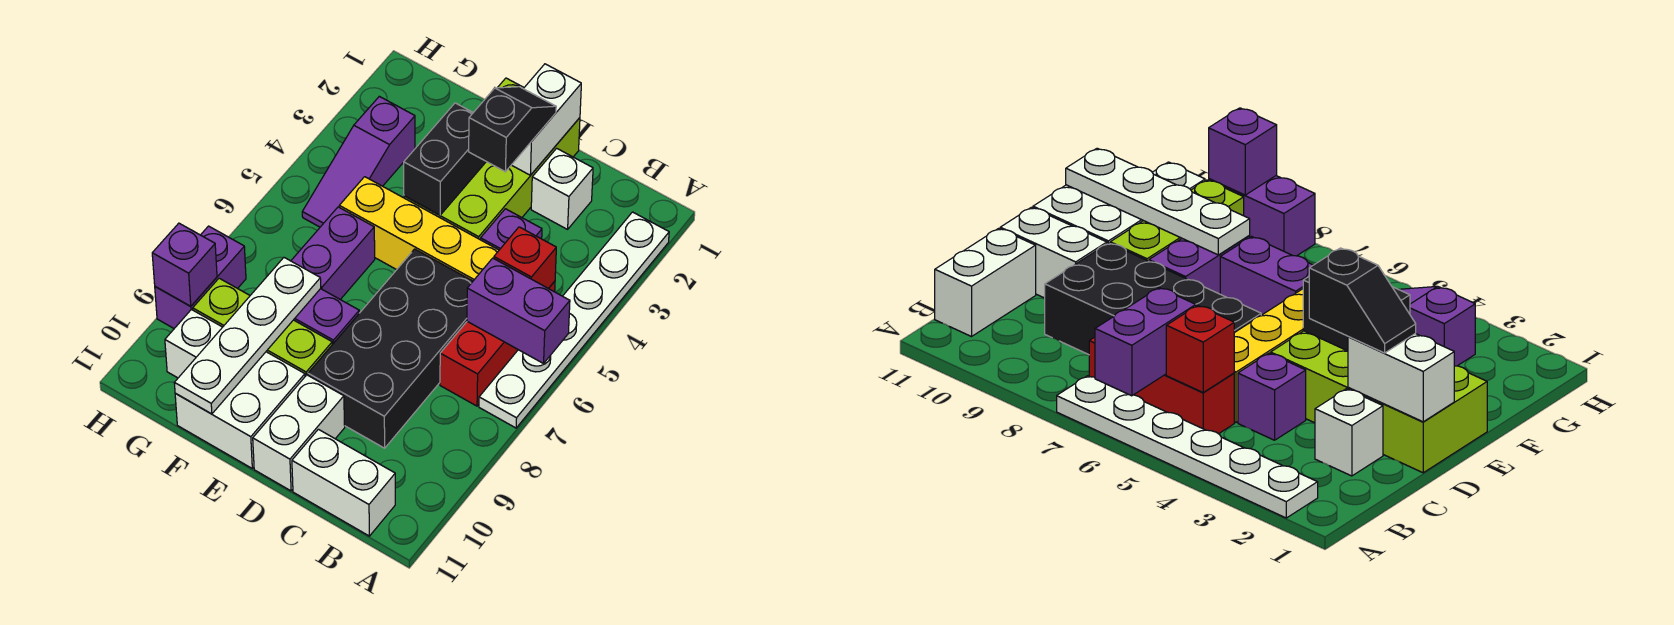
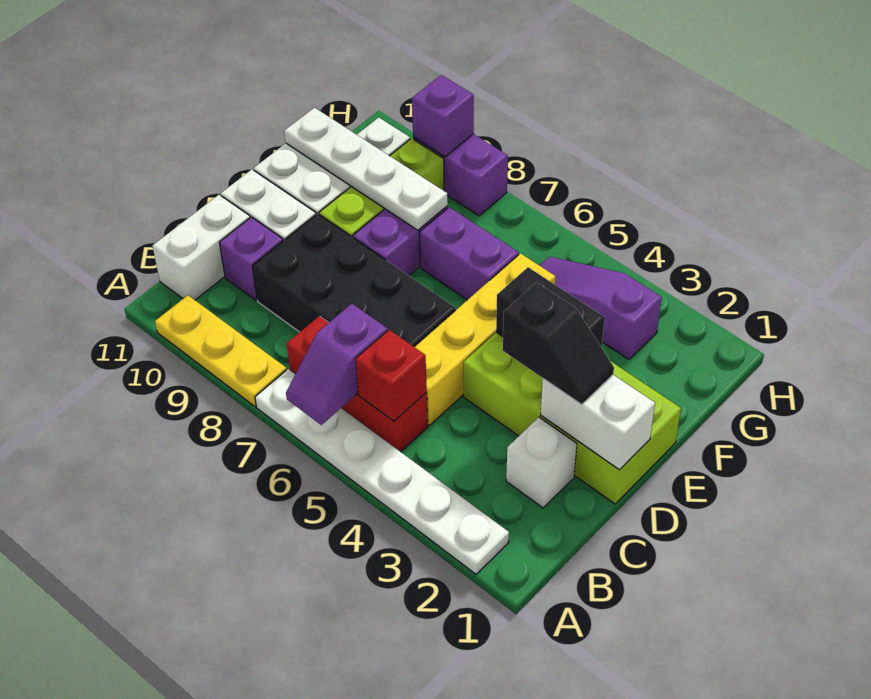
purple brick A6:B6 level 2 -> purple slope A6:B6 level 2 top B
none -> yellow plate A8:A10 level 1
purple brick C4 level 1 -> purple brick C10 level 1

